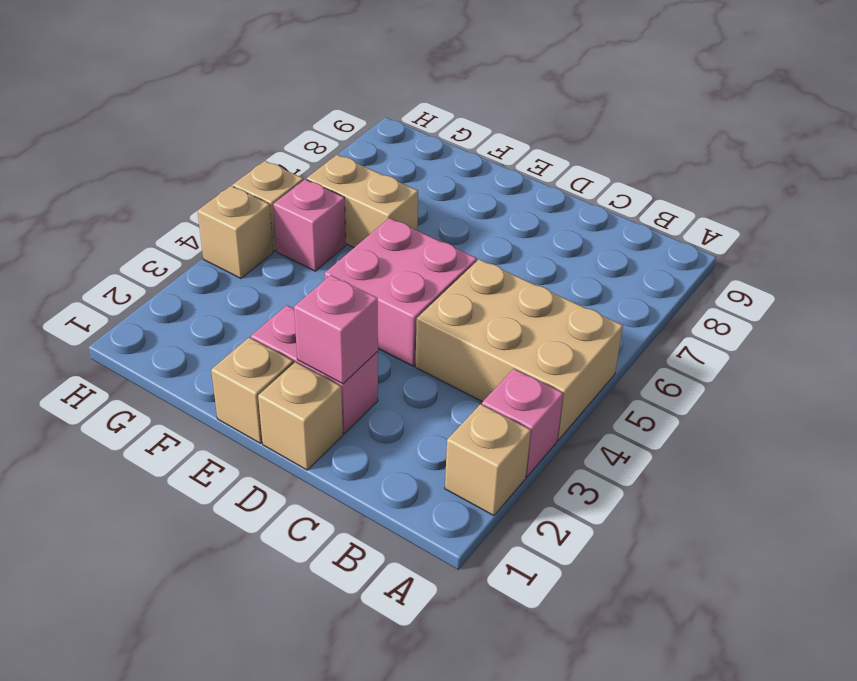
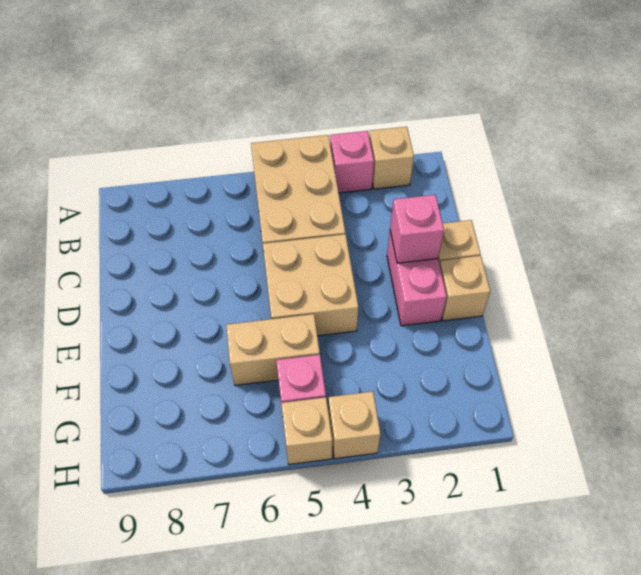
pink brick D4:E5 level 1 -> tan brick D4:E5 level 1
tan brick F6:G6 level 1 -> tan brick F5:F6 level 1

